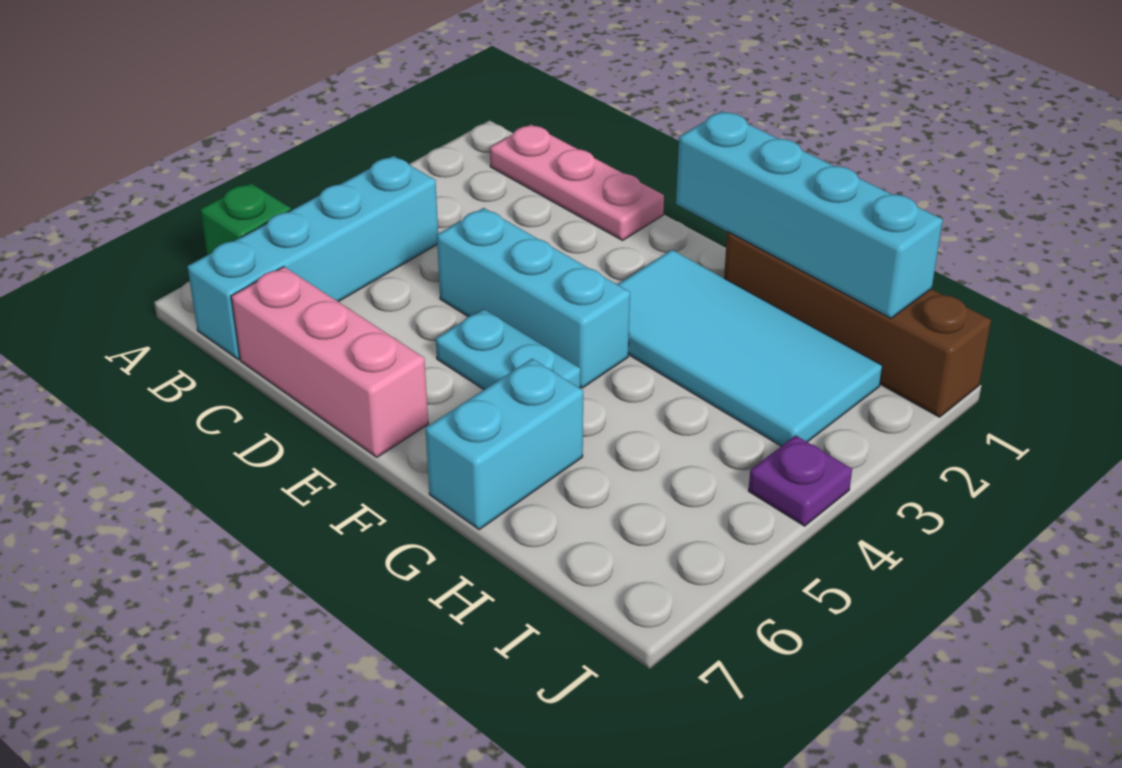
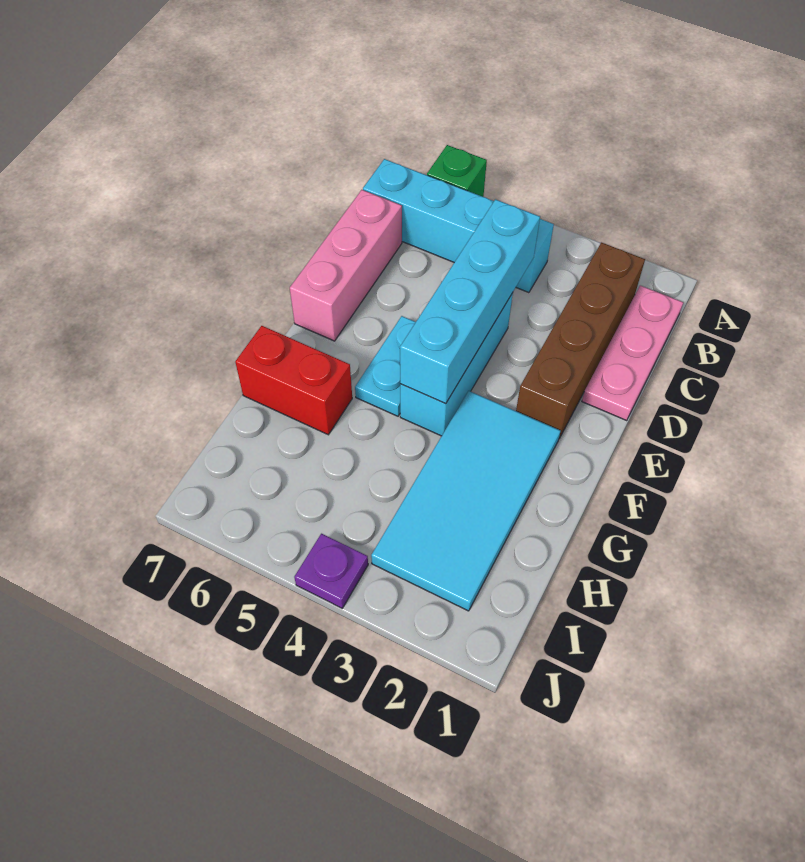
cyan brick F1:I1 level 2 -> cyan brick C4:F4 level 2
brown brick G1:J1 level 1 -> brown brick B2:E2 level 1
cyan brick G6:G7 level 1 -> red brick G6:G7 level 1

